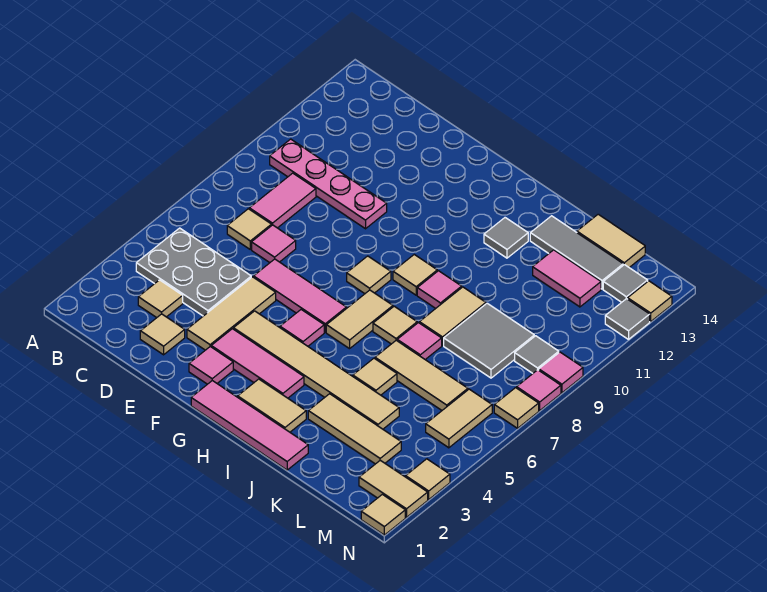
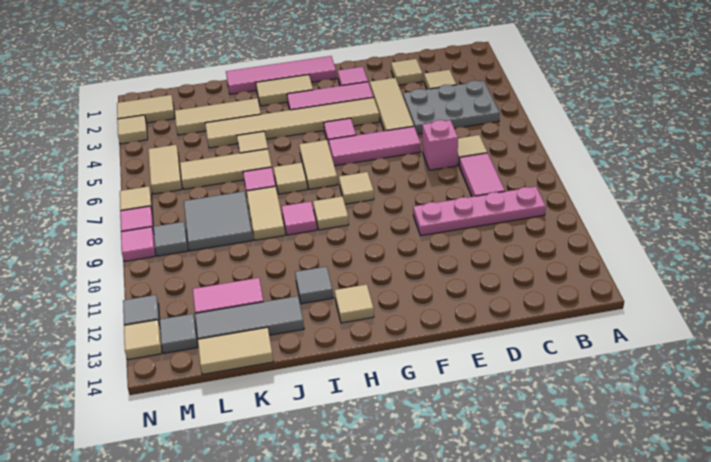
pink tile D7 level 1 -> pink brick D7 level 1
tan tile N1 level 1 -> tan tile H13 level 1

